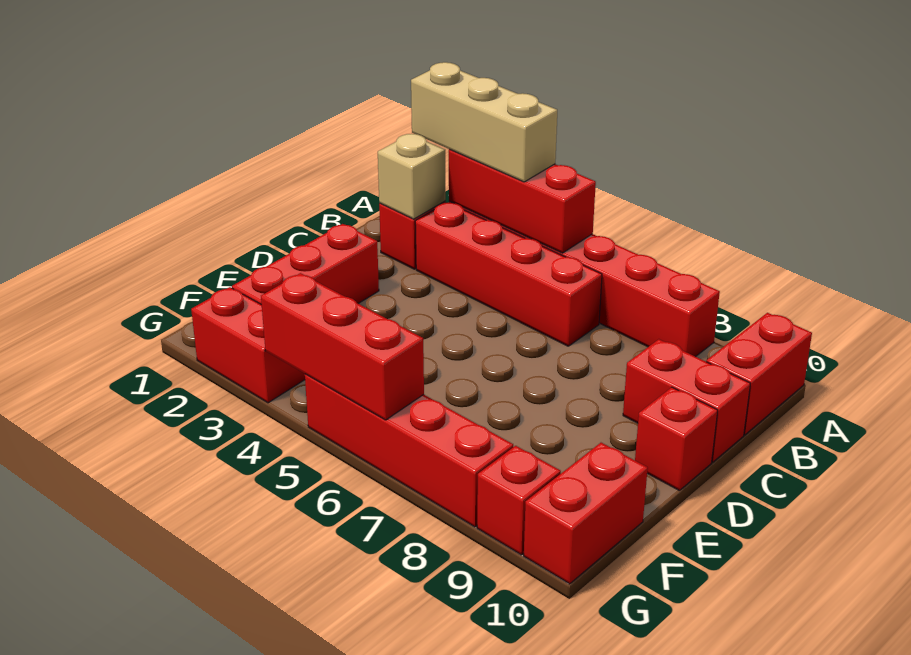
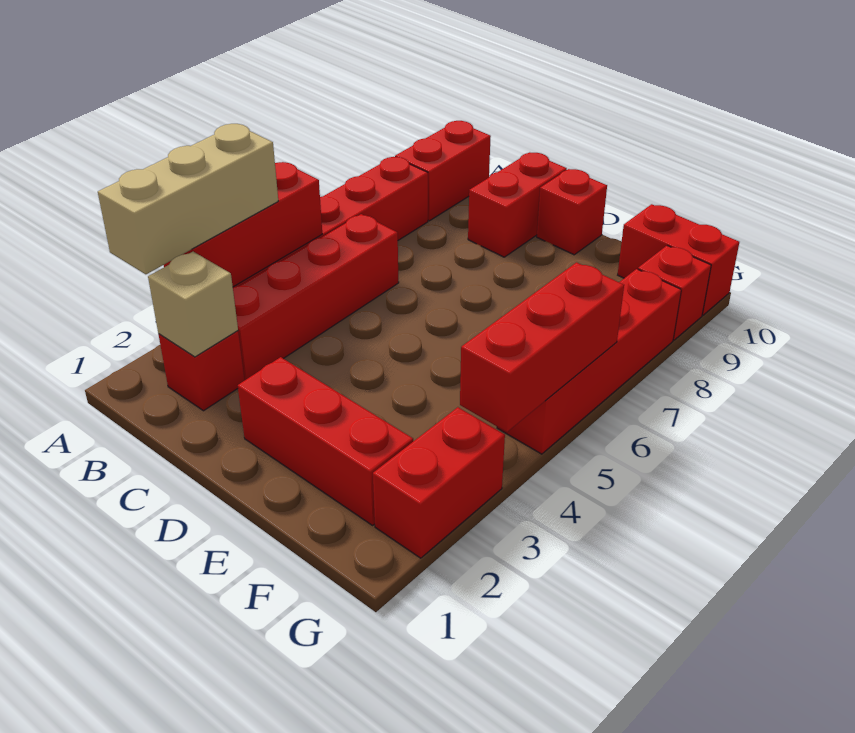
red brick A10:B10 level 1 -> red brick A9:A10 level 1

